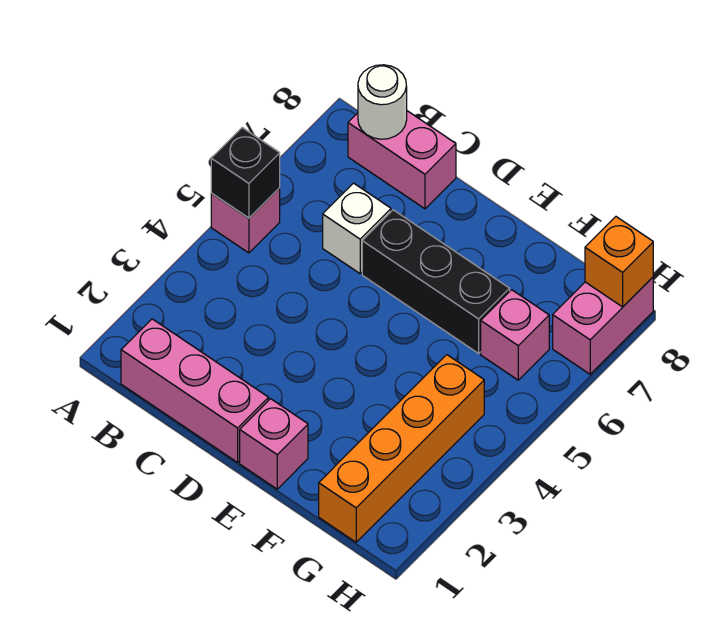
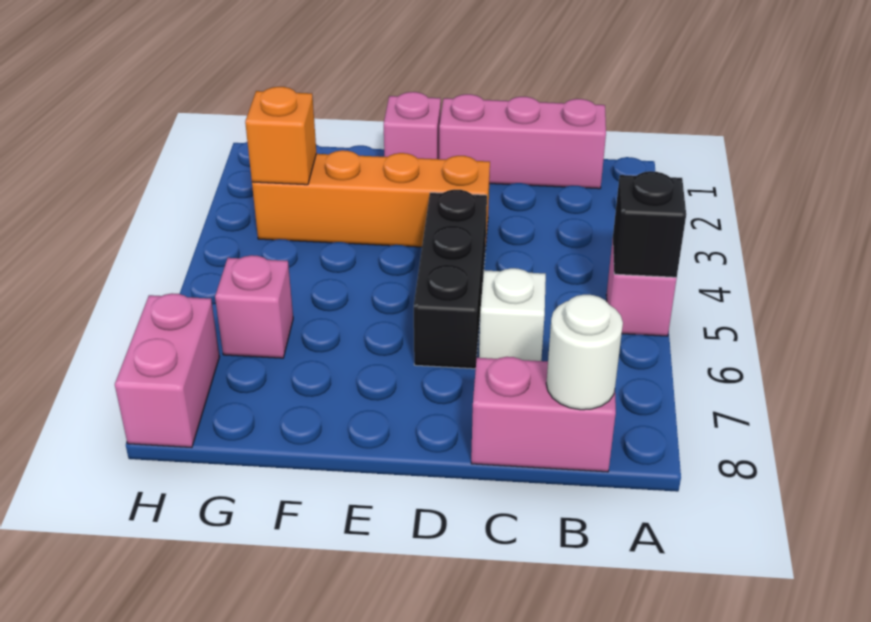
black brick D6:F6 level 1 -> black brick D4:D6 level 1
orange brick G1:G4 level 1 -> orange brick D3:G3 level 1
orange brick H8 level 2 -> orange brick G3 level 2

